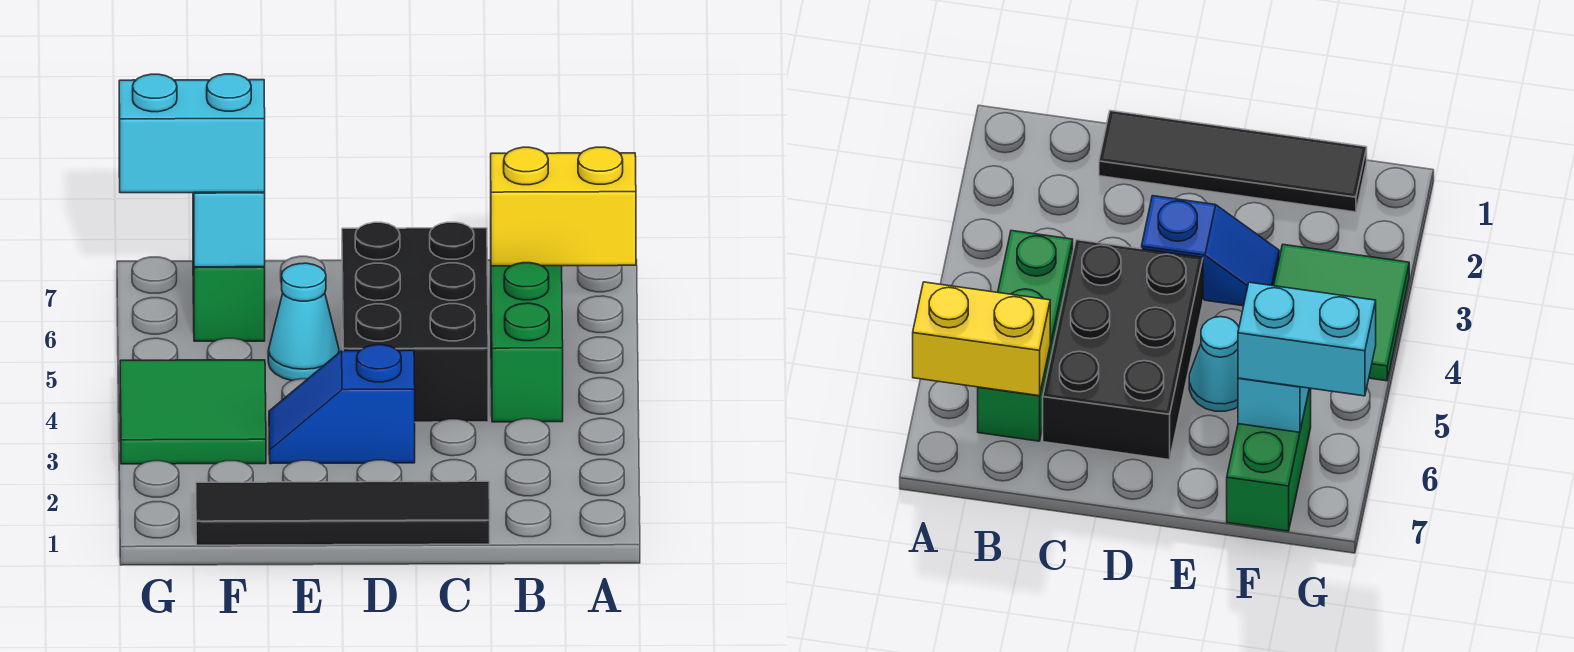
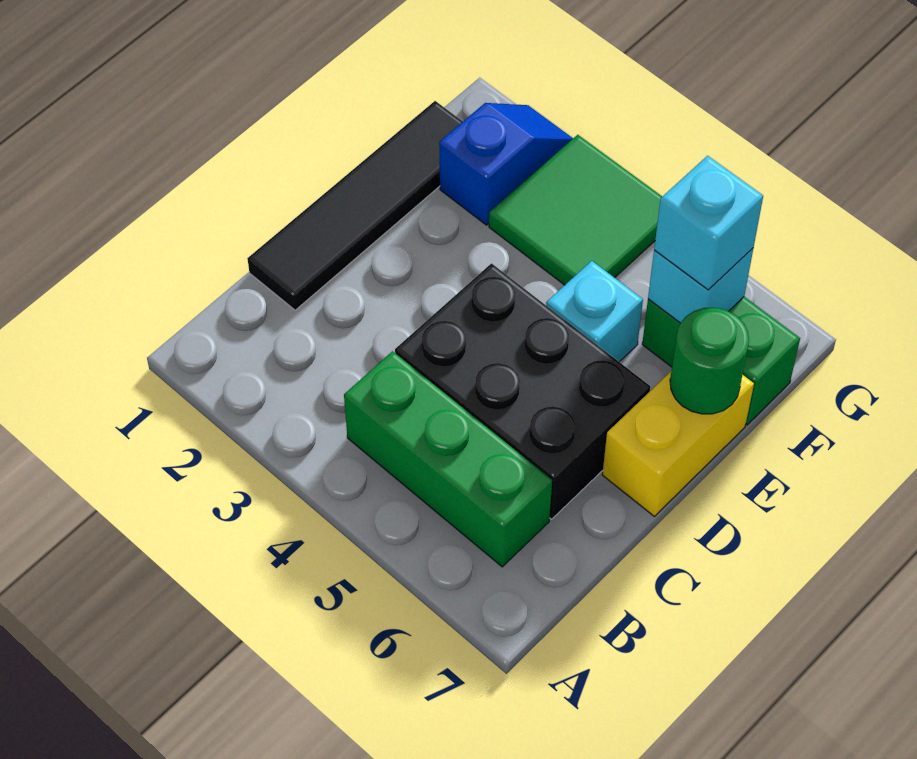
yellow brick A6:B6 level 2 -> yellow brick D7:E7 level 1
blue slope D3:E3 level 1 top D -> blue slope F2:G2 level 1 top F
cyan cone E5 level 1 -> cyan brick E5 level 1
none -> green round brick E7 level 2
cyan brick F6:G6 level 3 -> cyan brick F6 level 3

